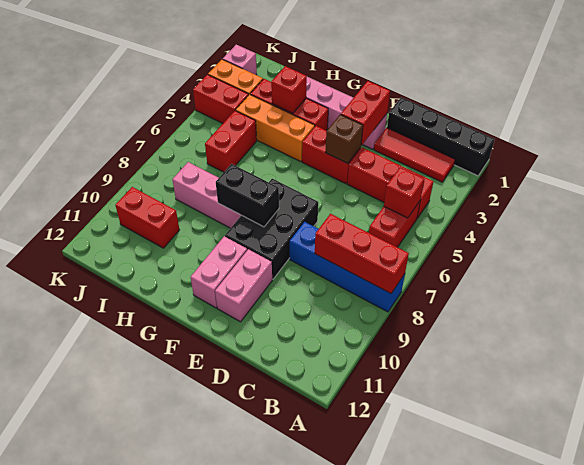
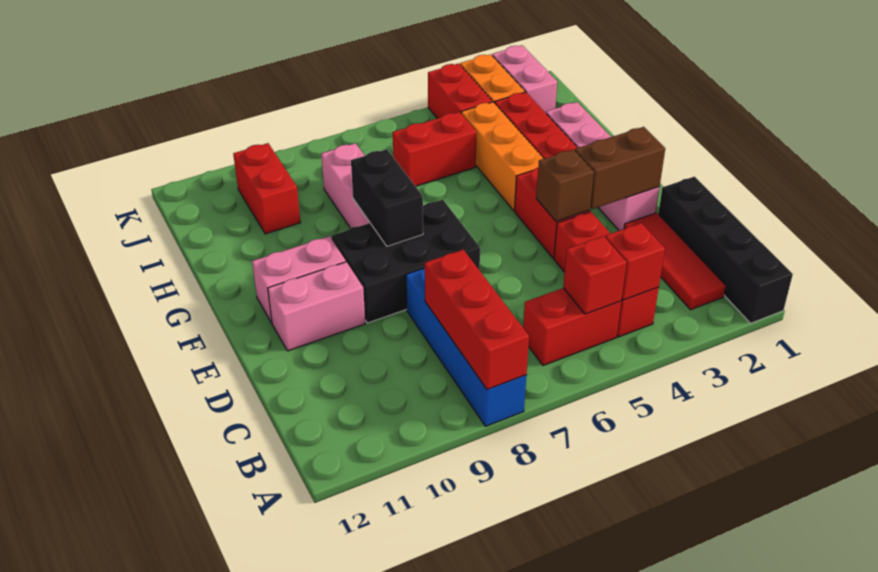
red brick E2:E3 level 2 -> brown brick E2:E3 level 2
red brick H3 level 2 -> red brick B4 level 2
pink brick K2 level 1 -> pink brick J2:K2 level 1

